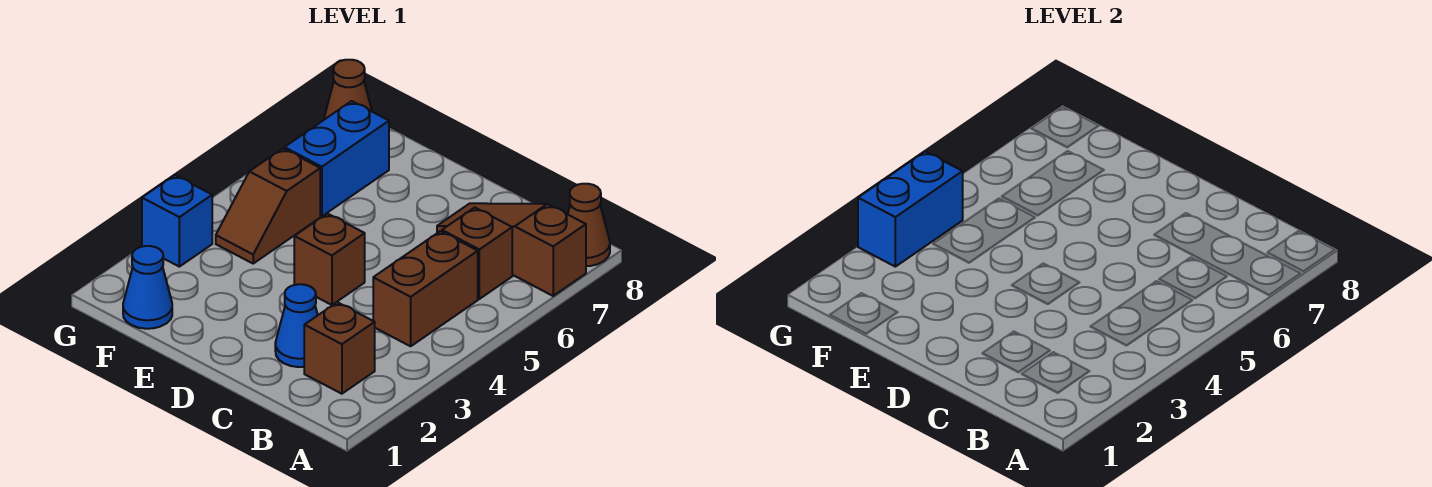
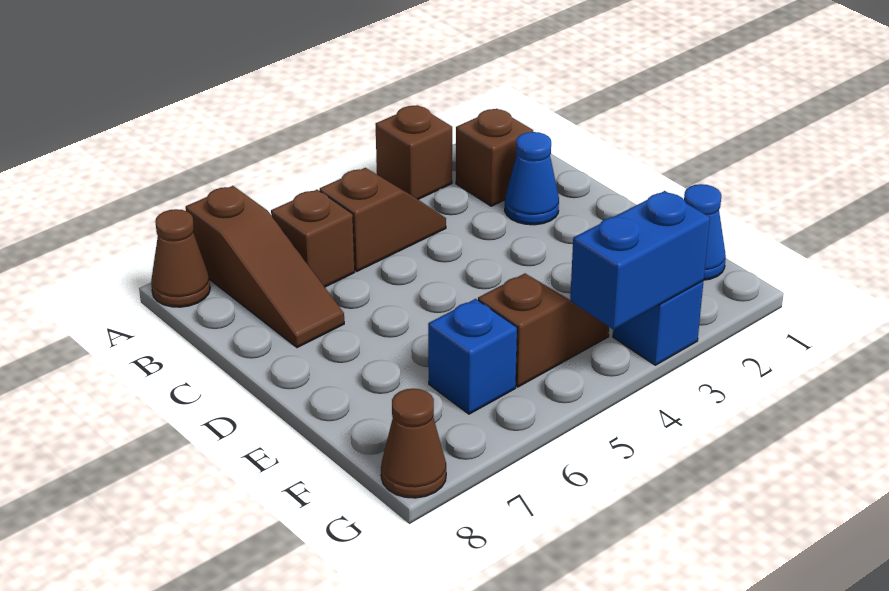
brown brick B4:B5 level 1 -> brown slope B4:B5 level 1 top 5
brown brick D4 level 1 -> brown brick A3 level 1
blue brick F6:F7 level 1 -> blue brick F6 level 1

